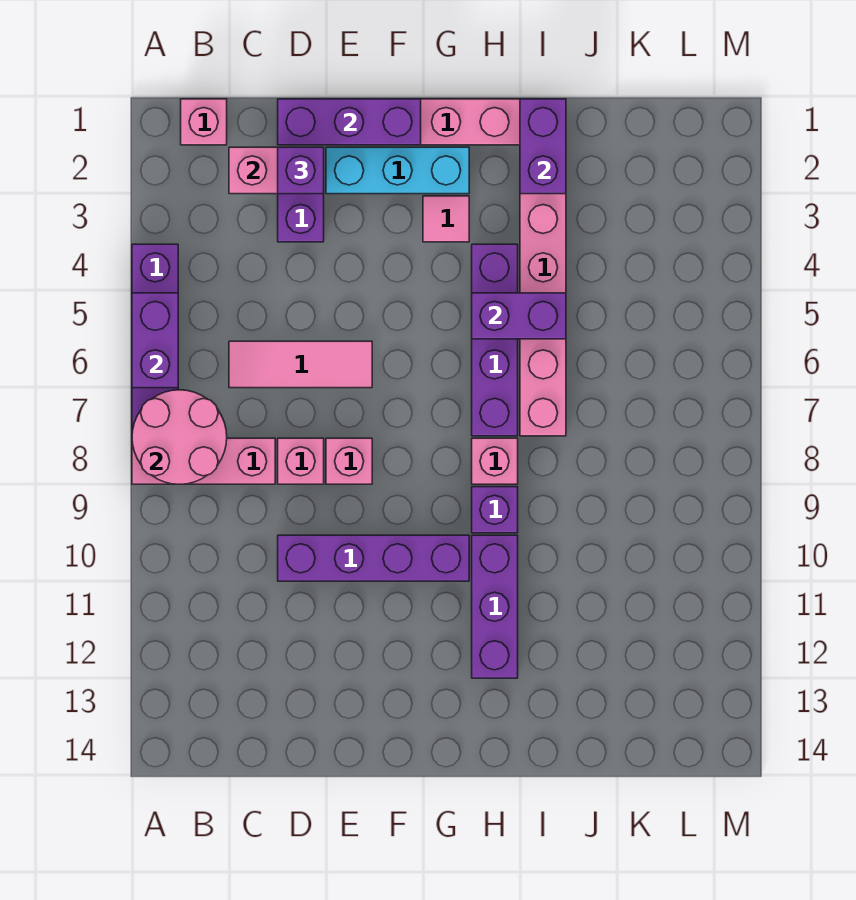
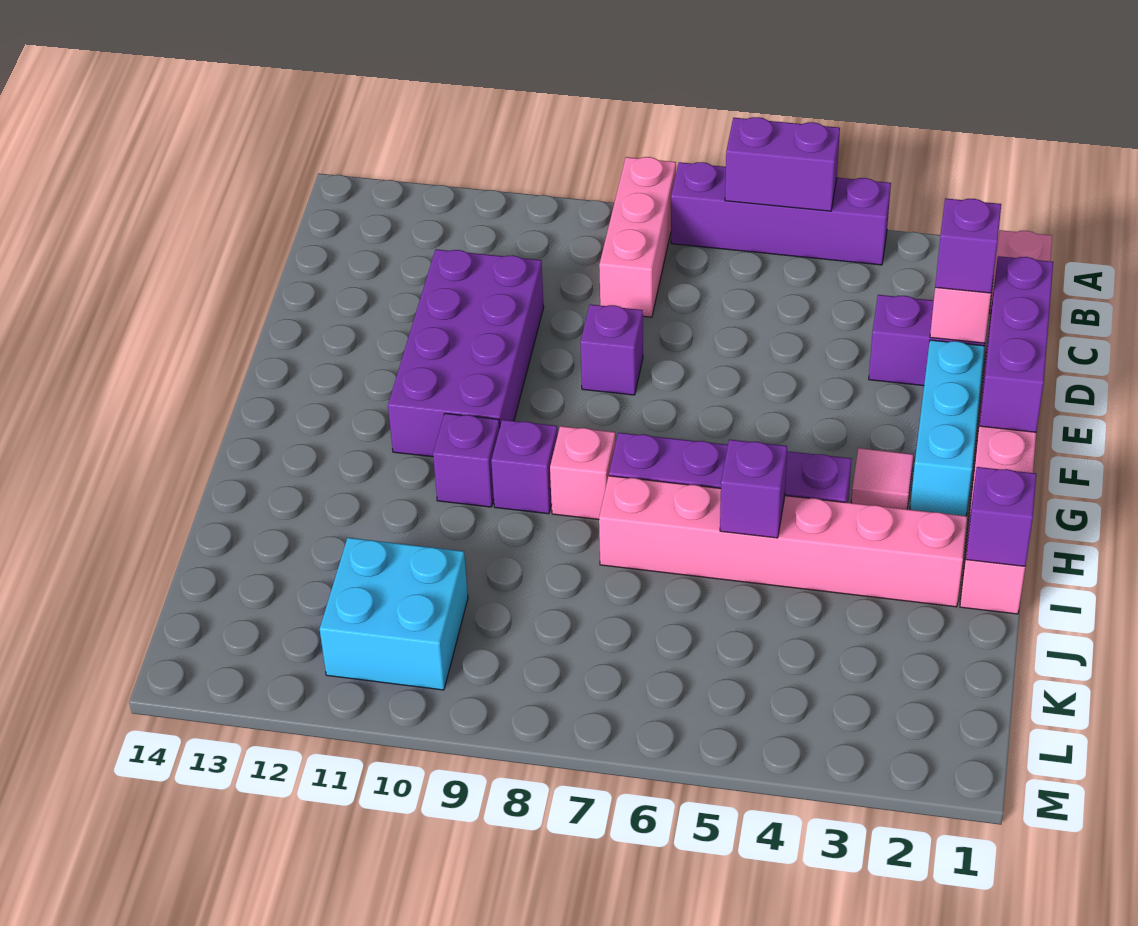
pink round brick A7:B8 level 2 -> none
pink tile C6:E6 level 1 -> none
pink brick D8 level 1 -> none
purple brick D10:G10 level 1 -> purple brick D10:G11 level 1
pink brick E8 level 1 -> purple brick E8 level 1
purple brick H5:I5 level 2 -> purple brick I5 level 2
purple brick H10:H12 level 1 -> purple brick H10 level 1
purple brick I1:I2 level 2 -> purple brick I1 level 2
none -> cyan brick K10:L11 level 1

